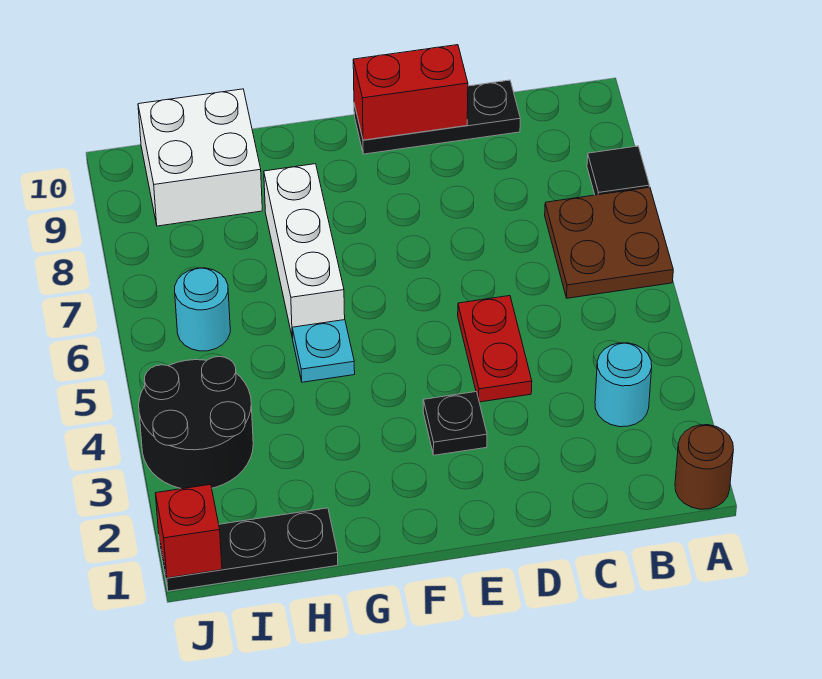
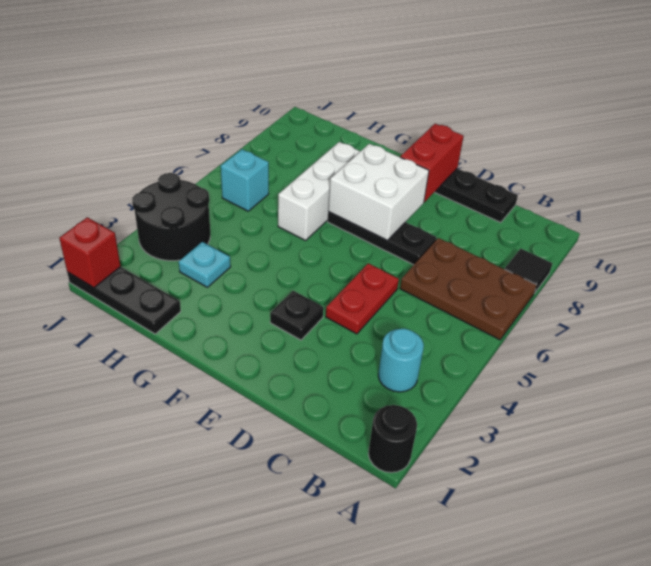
brown round brick A1 level 1 -> black round brick A1 level 1
brown plate A6:B7 level 1 -> brown plate A6:C7 level 1
none -> black plate D7:F7 level 1
red brick D10:E10 level 2 -> red brick E9:E10 level 2
cyan plate G5 level 1 -> cyan plate H3 level 1
white brick H9:I10 level 1 -> white brick E7:F8 level 2
cyan round brick I6 level 1 -> cyan brick I6 level 1

